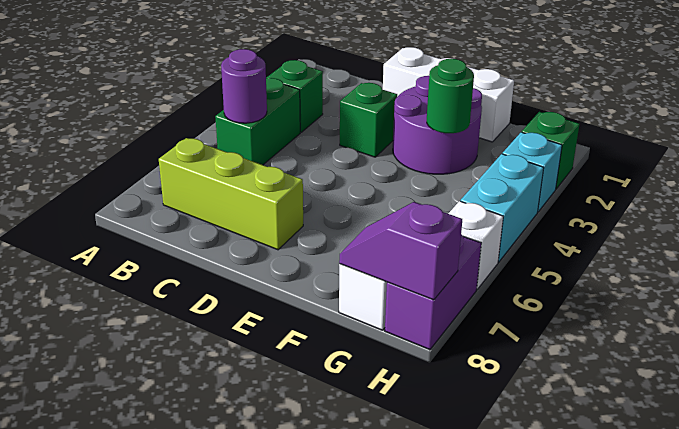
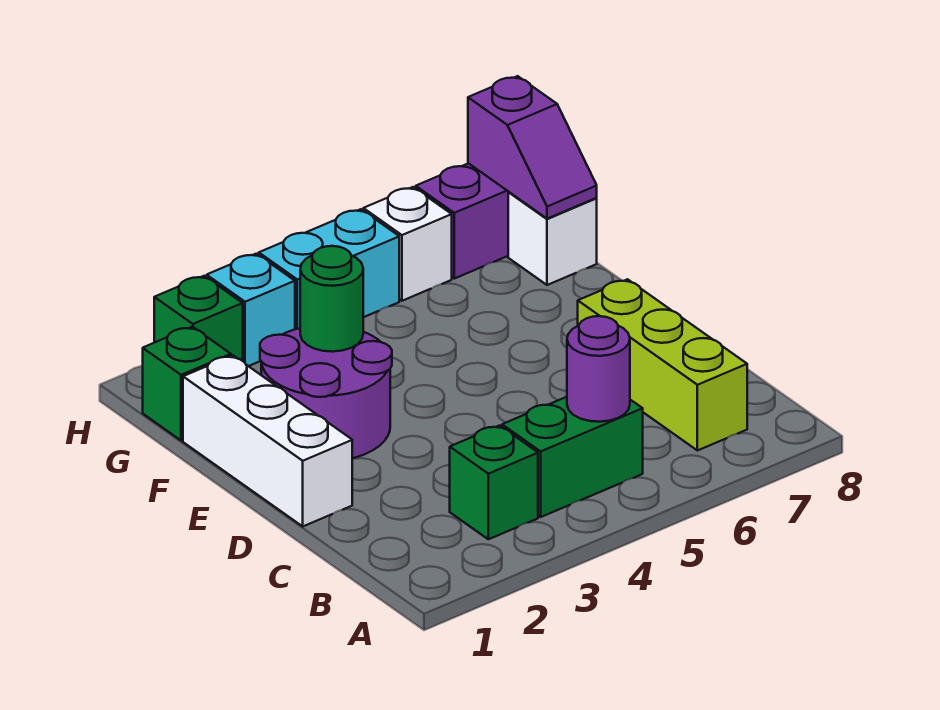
green brick D3 level 1 -> green brick G1 level 1

